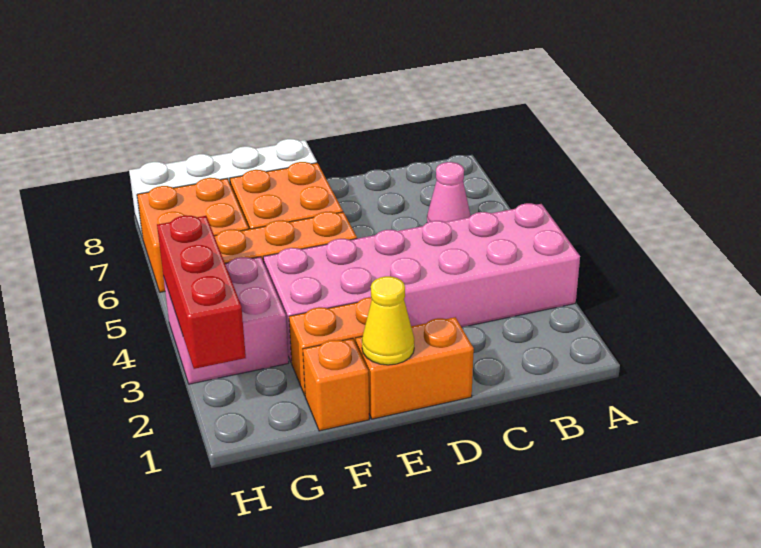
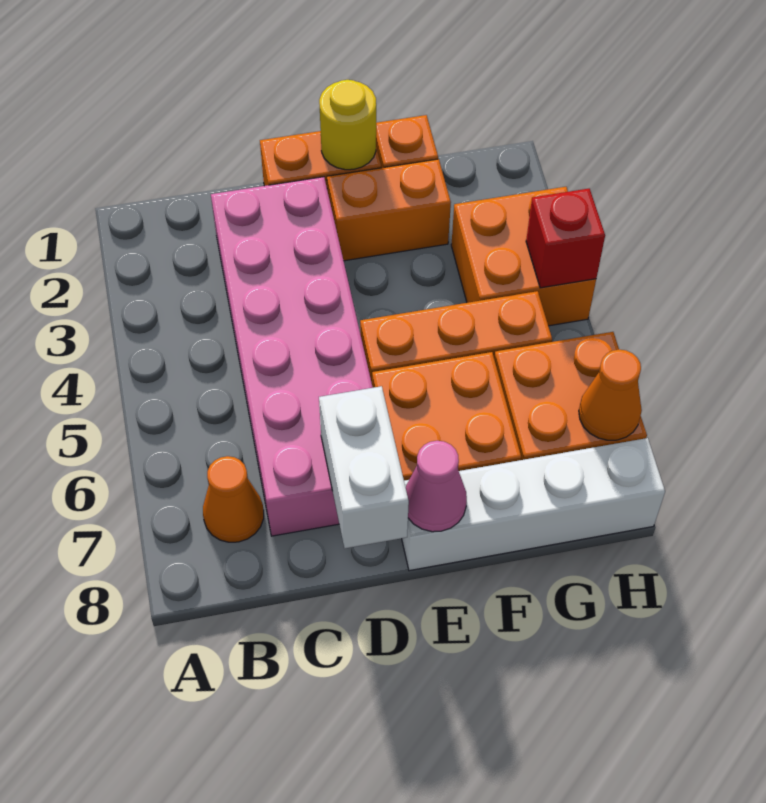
pink brick A3:F4 level 1 -> pink brick C2:D7 level 1
pink cone B6 level 1 -> pink cone E8 level 2
none -> orange cone B7 level 1
none -> white brick D7:D8 level 2
yellow cone E1 level 2 -> yellow round brick E1 level 2
pink brick G3:H4 level 1 -> orange brick G3:H4 level 1
red brick H2:H4 level 2 -> red brick H4 level 2
none -> orange cone H7 level 2

